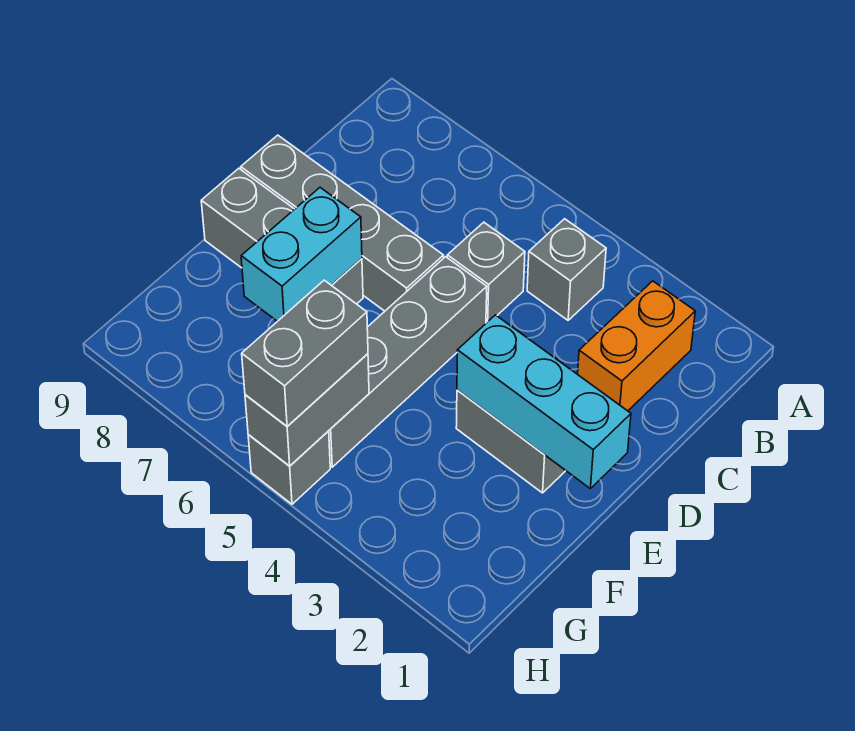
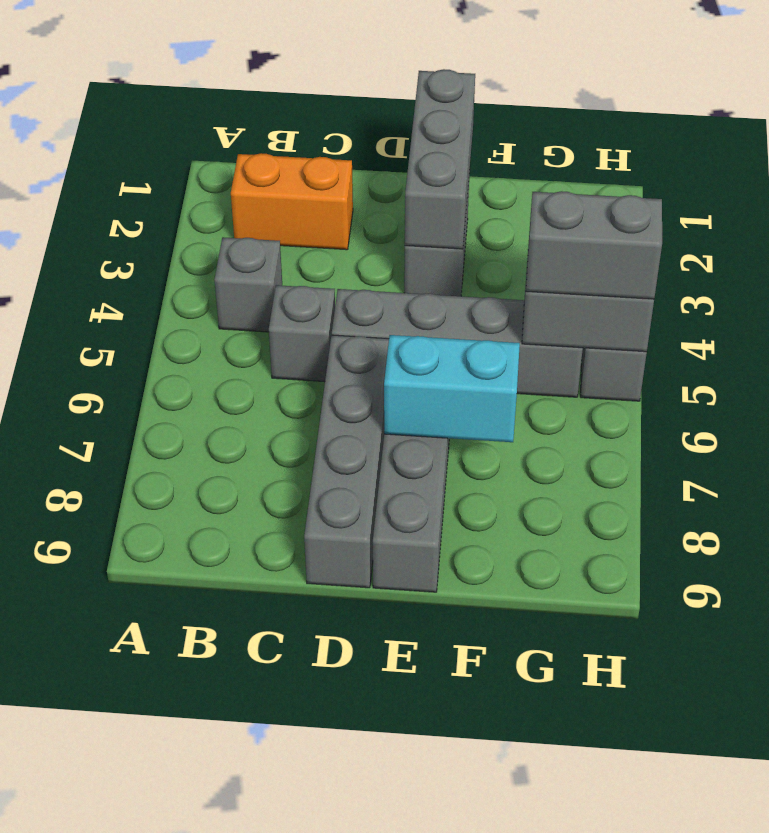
cyan brick E1:E3 level 2 -> grey brick E1:E3 level 2

